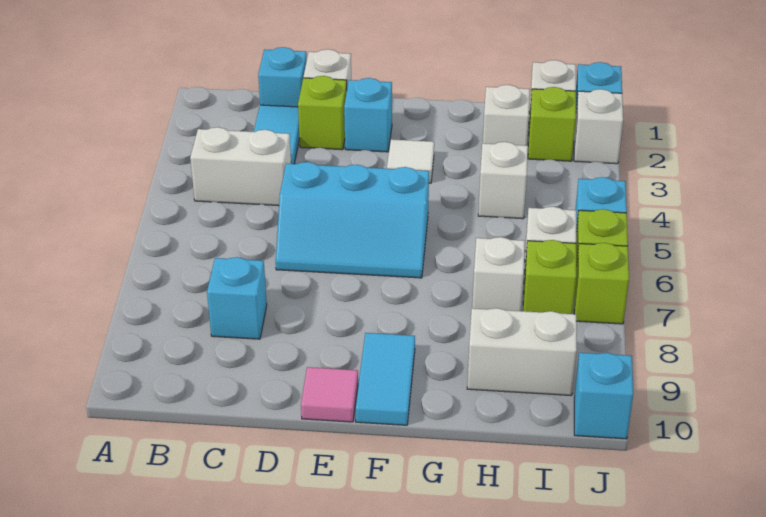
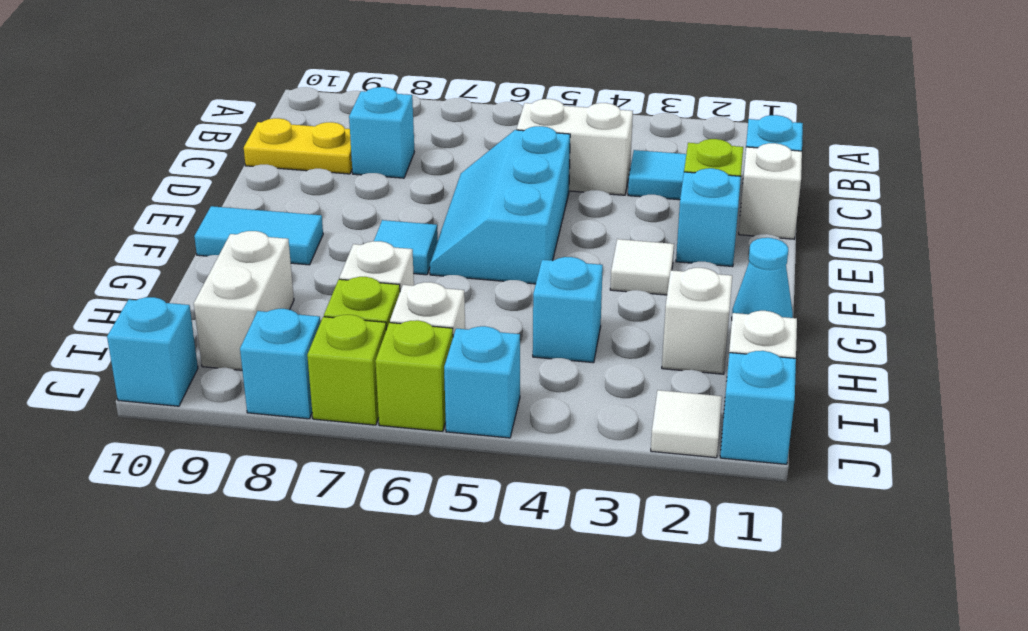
white brick B4:C4 level 1 -> white brick C4:C5 level 1
none -> yellow plate C9:C10 level 1
pink tile E10 level 1 -> none
none -> cyan tile F7 level 1
none -> cyan cone G1 level 1
white brick H4 level 1 -> cyan brick H4 level 1
lime brick I2 level 1 -> none
white brick J2 level 1 -> white tile J2 level 1
none -> cyan brick J8 level 1

